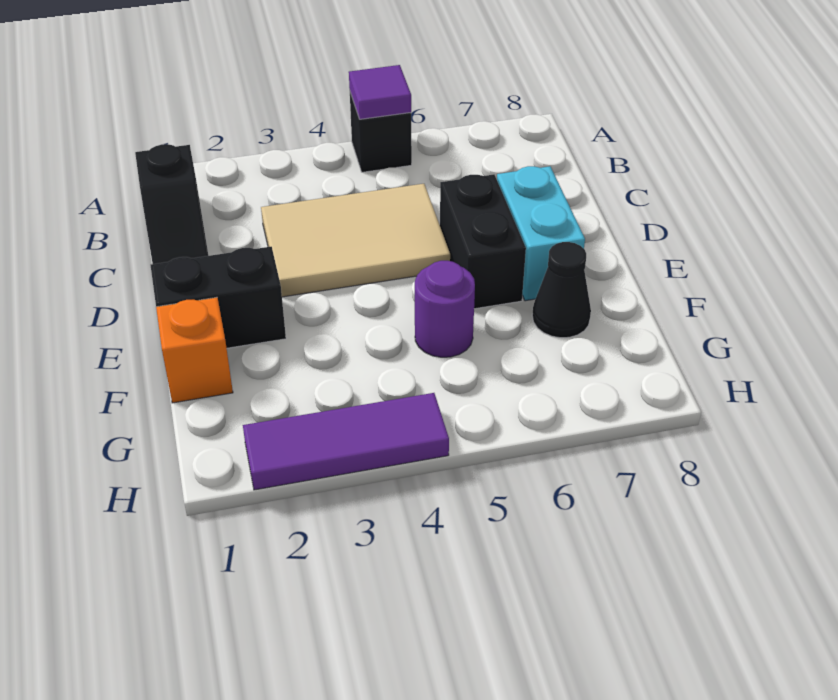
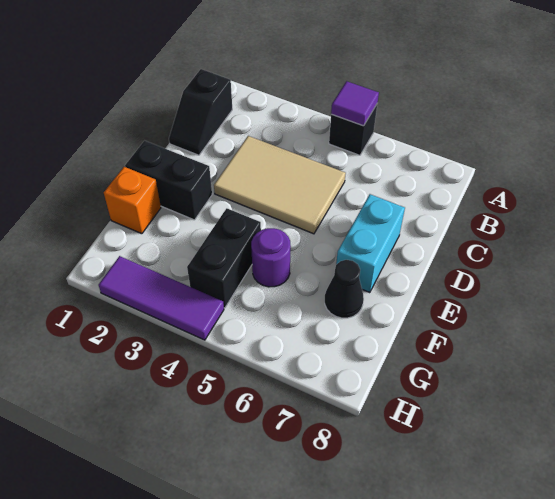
black brick D6:E6 level 1 -> black brick F4:G4 level 1

